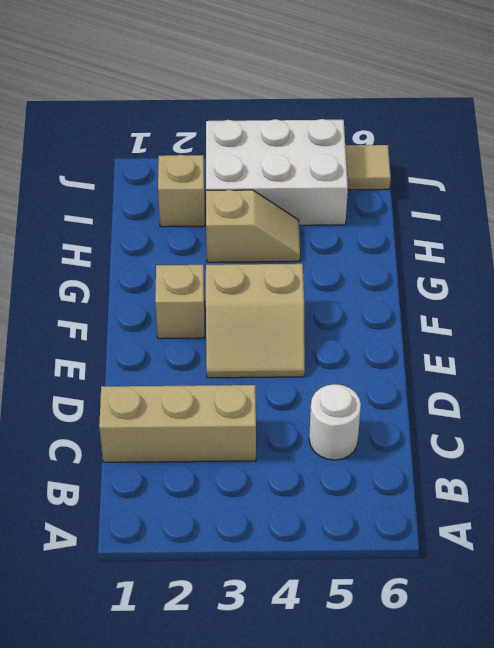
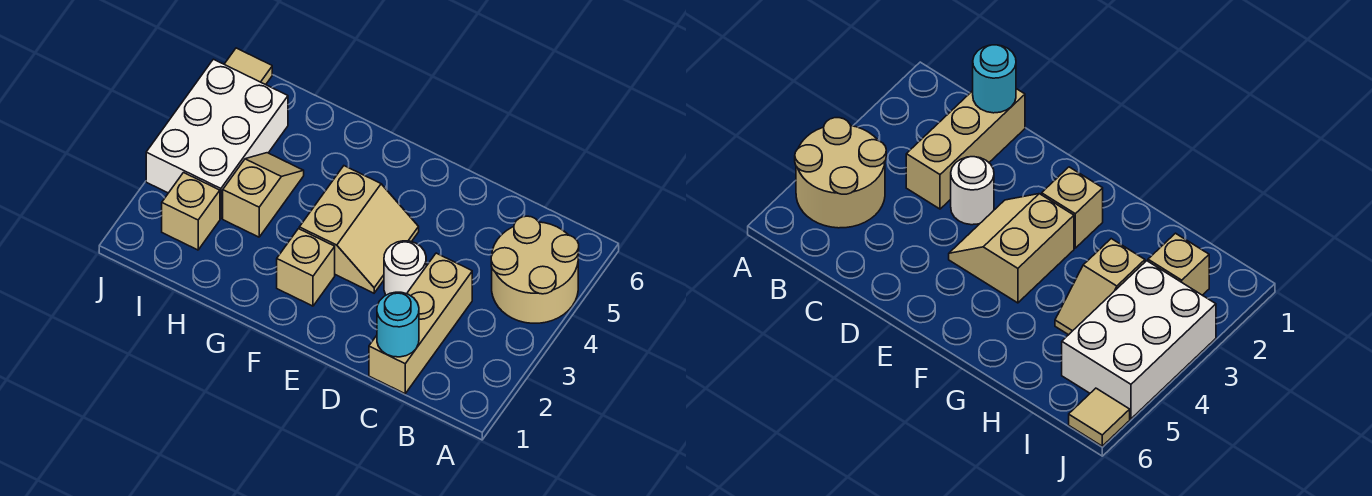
none -> tan round brick A4:B5 level 1
none -> cyan round brick C1 level 2
white round brick C5 level 1 -> white round brick D3 level 1

